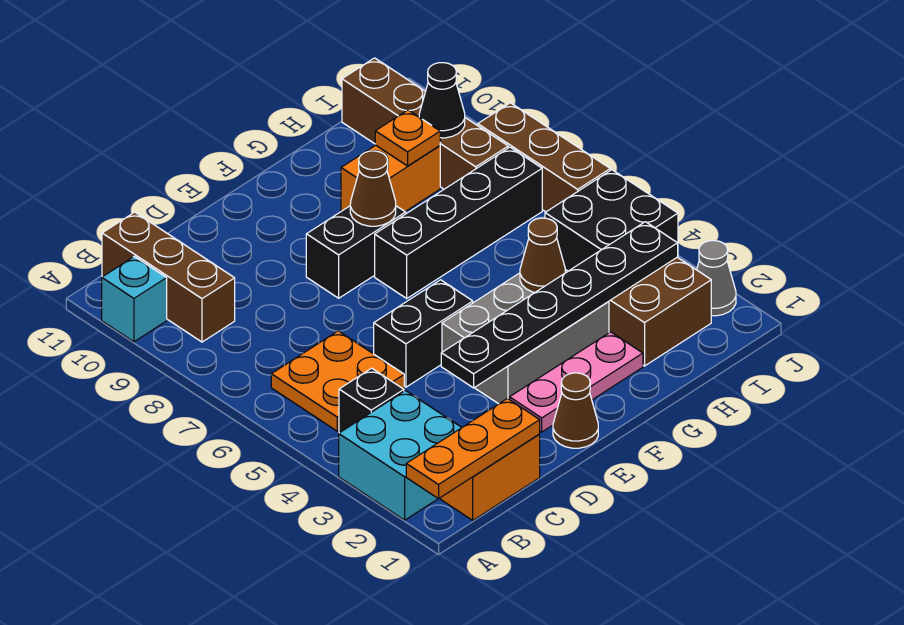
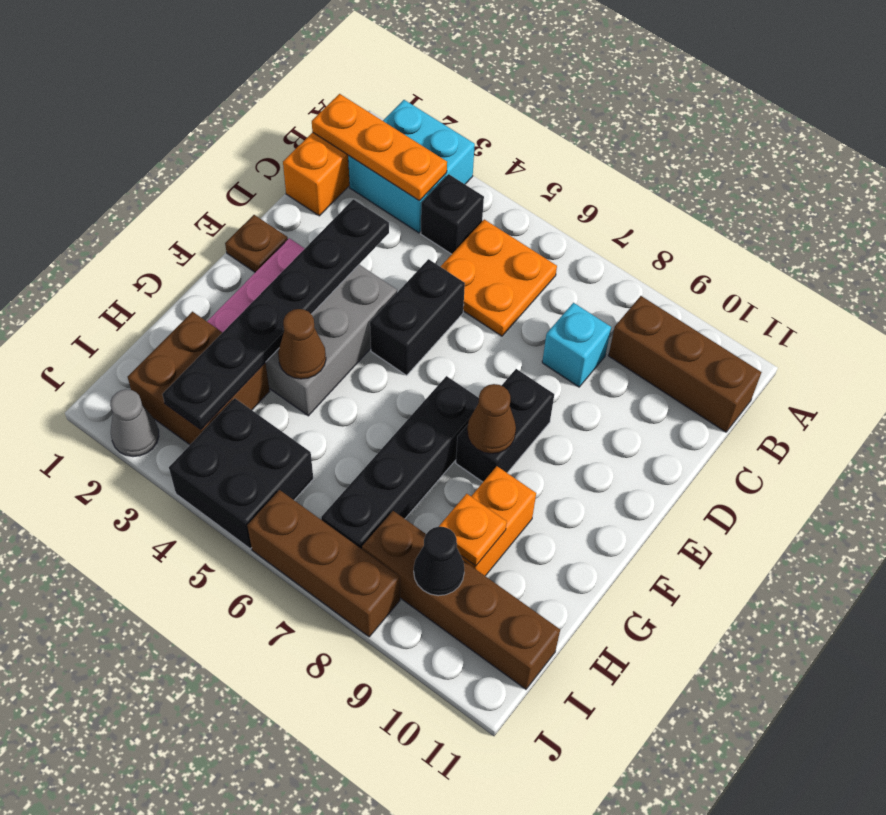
orange plate A1:C1 level 2 -> orange plate B1:B3 level 2
cyan brick A10 level 1 -> cyan brick C8 level 1
brown cone E1 level 1 -> brown plate E1 level 1

